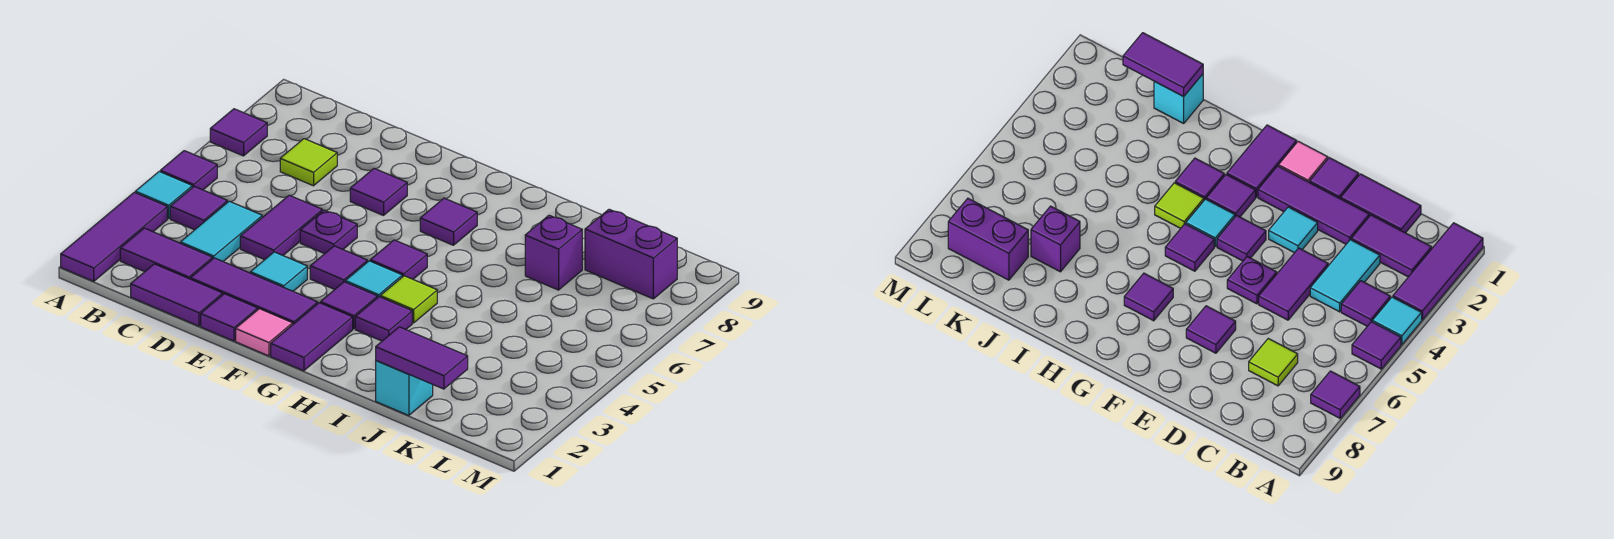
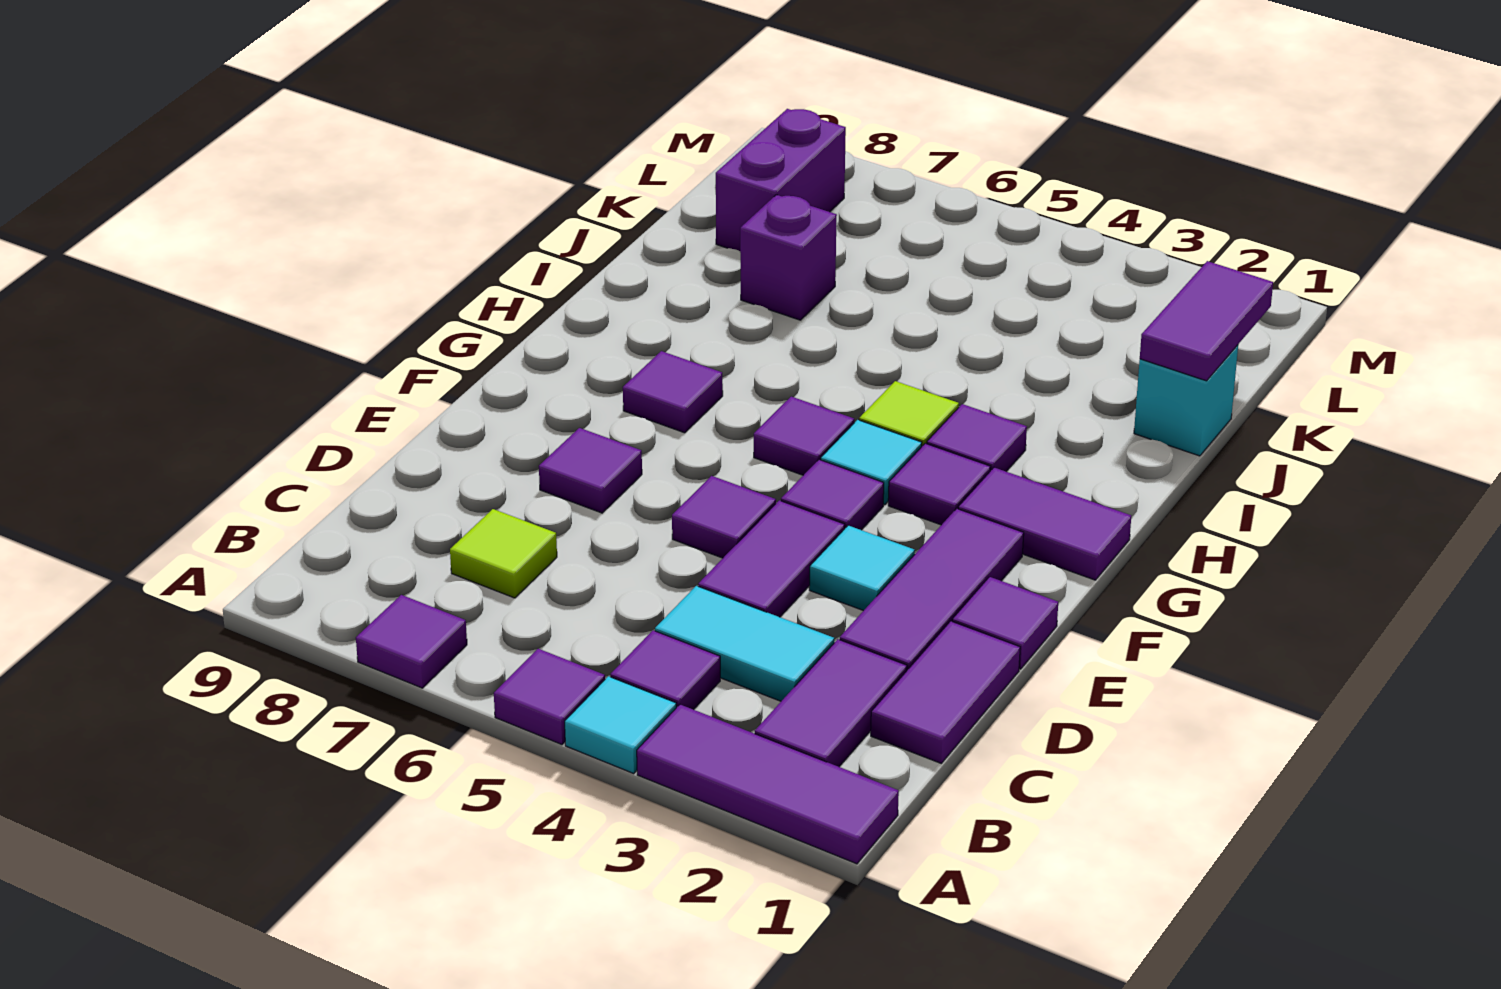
purple tile D4:D5 level 1 -> purple tile D4:E4 level 1
purple plate E5 level 1 -> purple tile E5 level 1
pink tile F1 level 1 -> none

